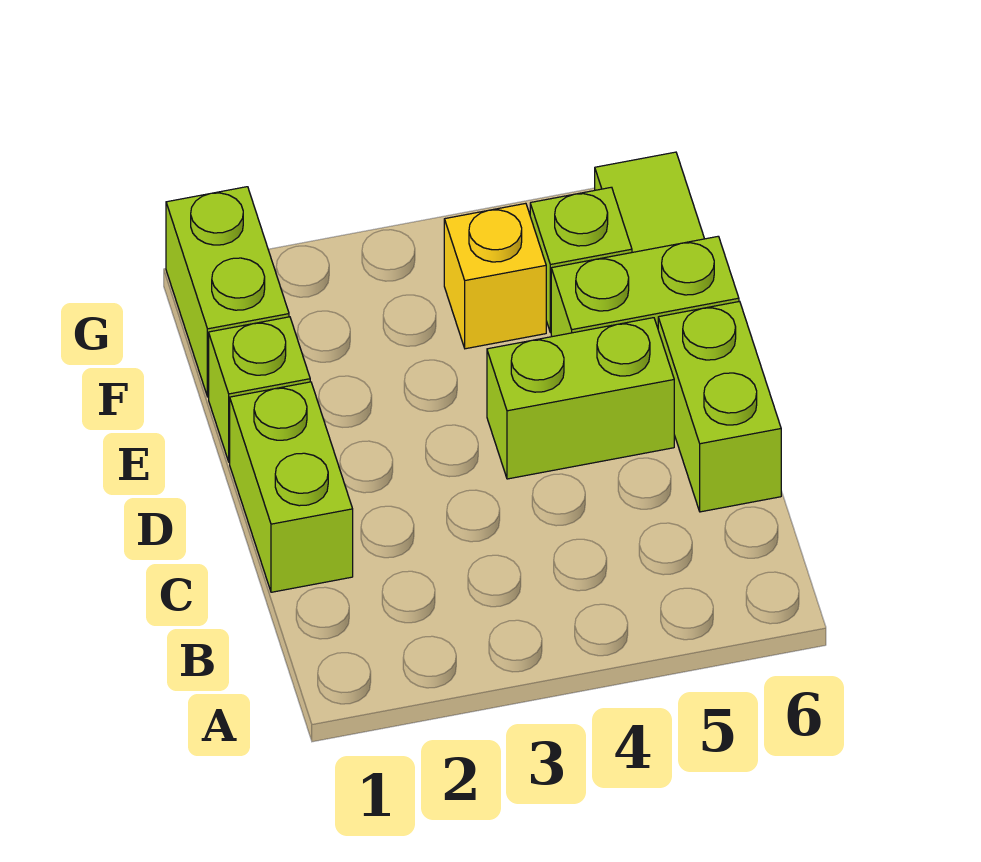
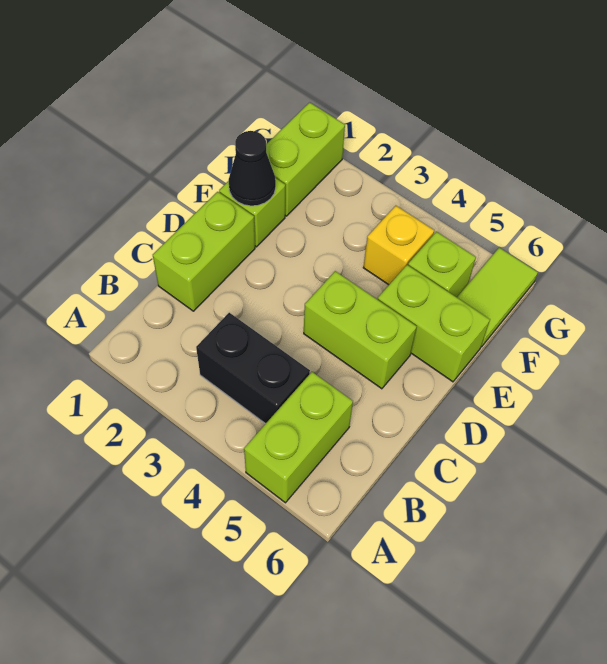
none -> black brick B3:B4 level 1
lime brick C6:D6 level 1 -> lime brick A5:B5 level 1
none -> black cone E1 level 2

